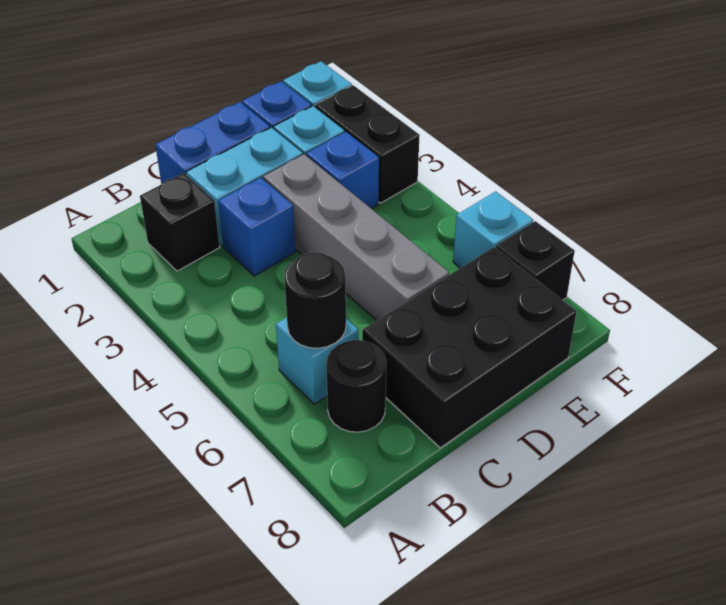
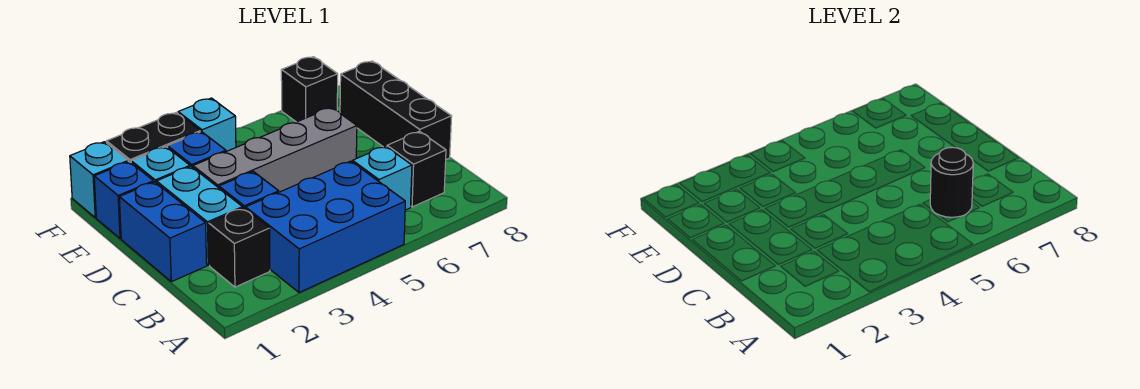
none -> blue brick A3:B5 level 1
black round brick B7 level 1 -> black brick B7 level 1
black brick C7:E8 level 1 -> black brick C8:E8 level 1
cyan brick F6 level 1 -> cyan brick F4 level 1

